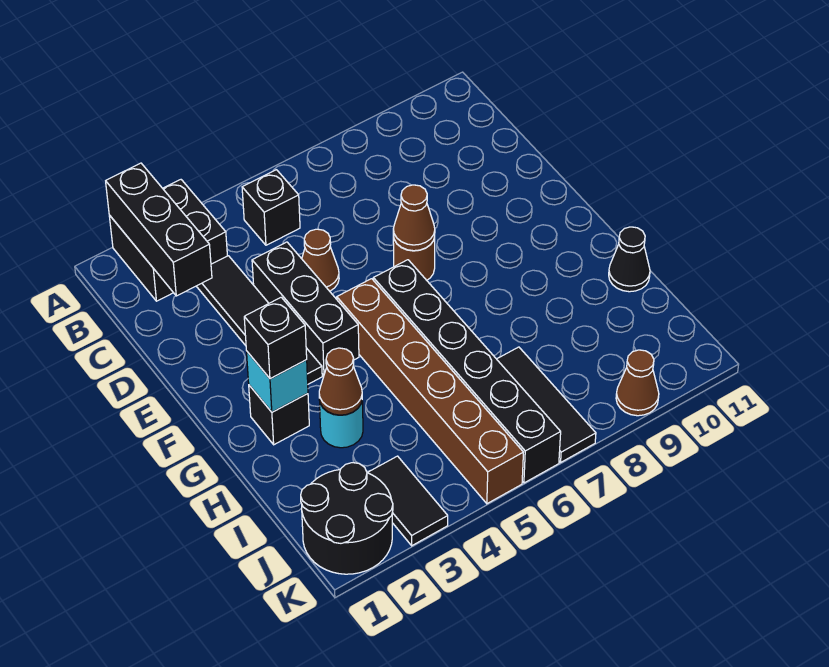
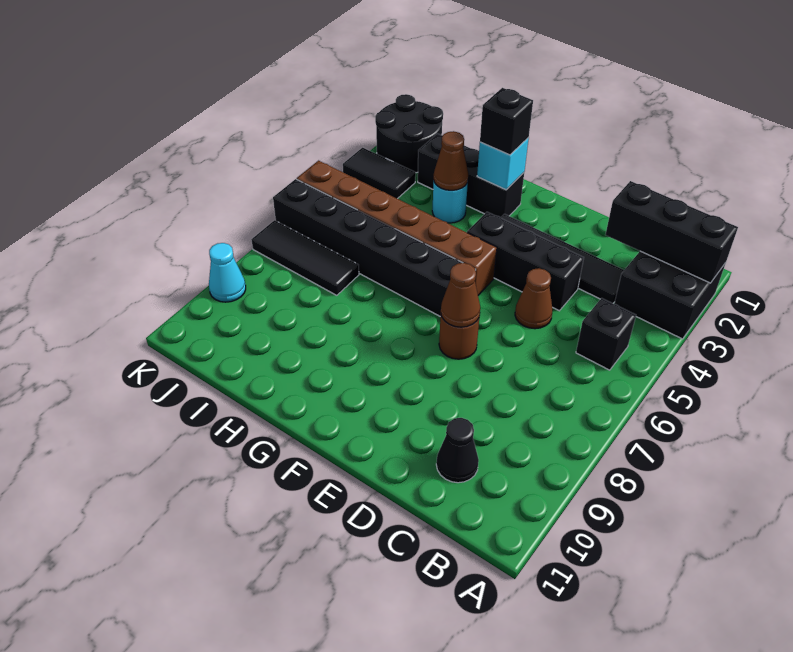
black brick G2 level 1 -> black brick G2:I2 level 1
black cone H11 level 1 -> black cone C10 level 1
brown cone K9 level 1 -> cyan cone K9 level 1

